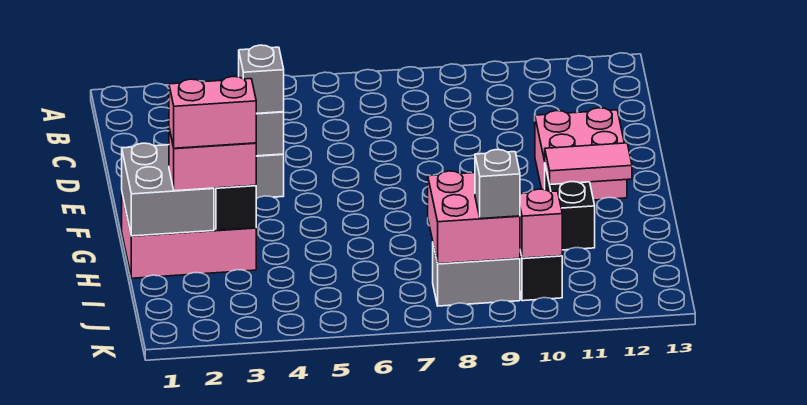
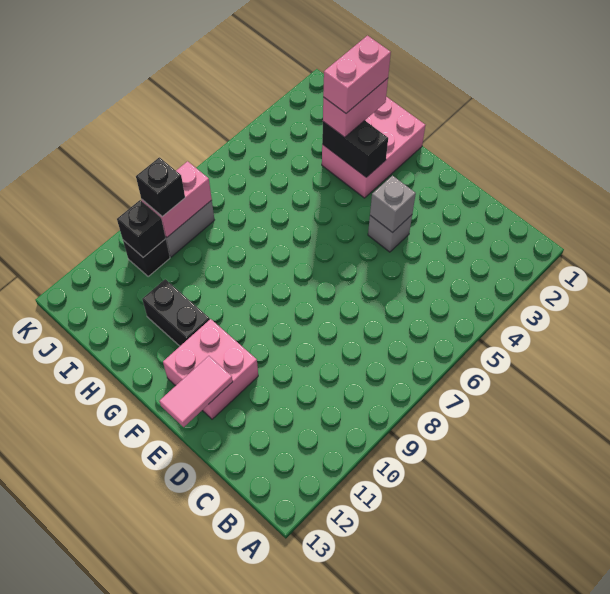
grey brick E4 level 3 -> none
grey brick G1:H2 level 2 -> none
pink tile G11:G12 level 2 -> pink tile E12:E13 level 2
pink brick I8:J9 level 2 -> pink brick J8:J9 level 2
grey brick J9 level 3 -> black brick J9 level 3
pink brick J10 level 2 -> black brick J10 level 2

